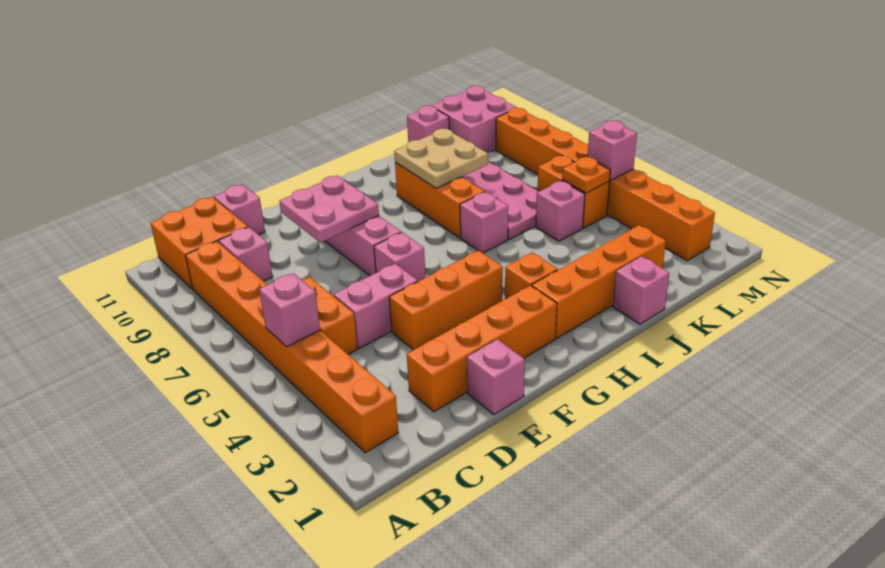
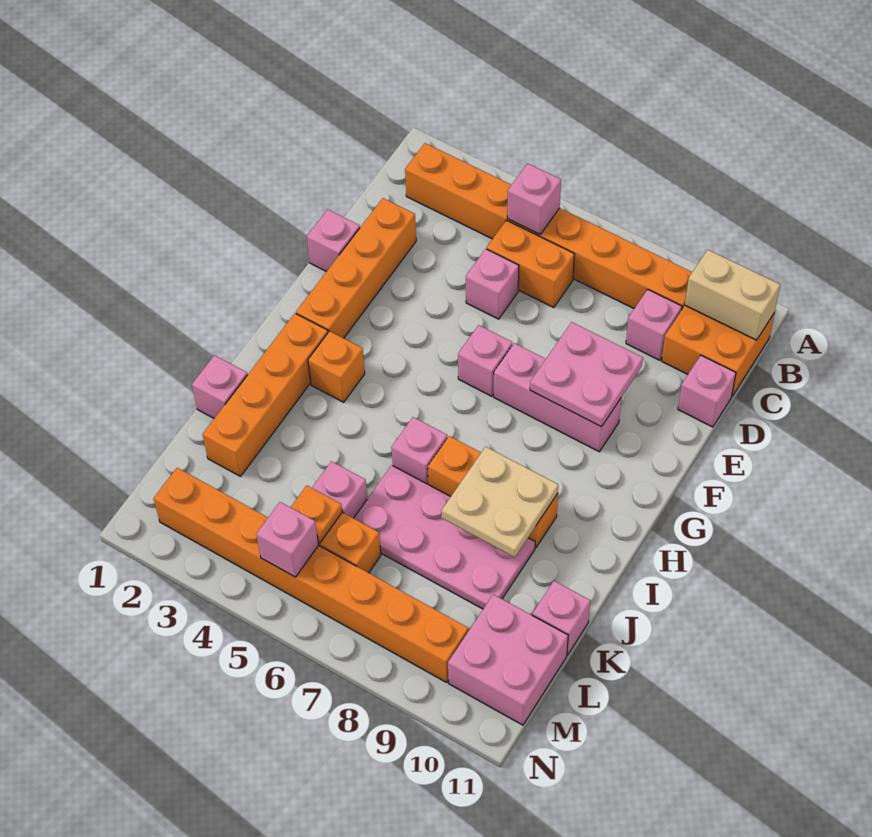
none -> tan brick B10:B11 level 2
pink brick D5:E5 level 1 -> pink brick D5 level 1
orange brick E4:G4 level 1 -> none

